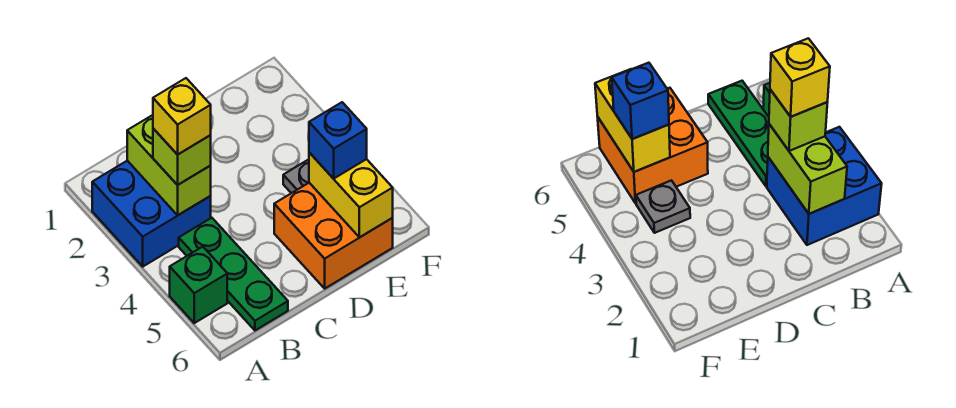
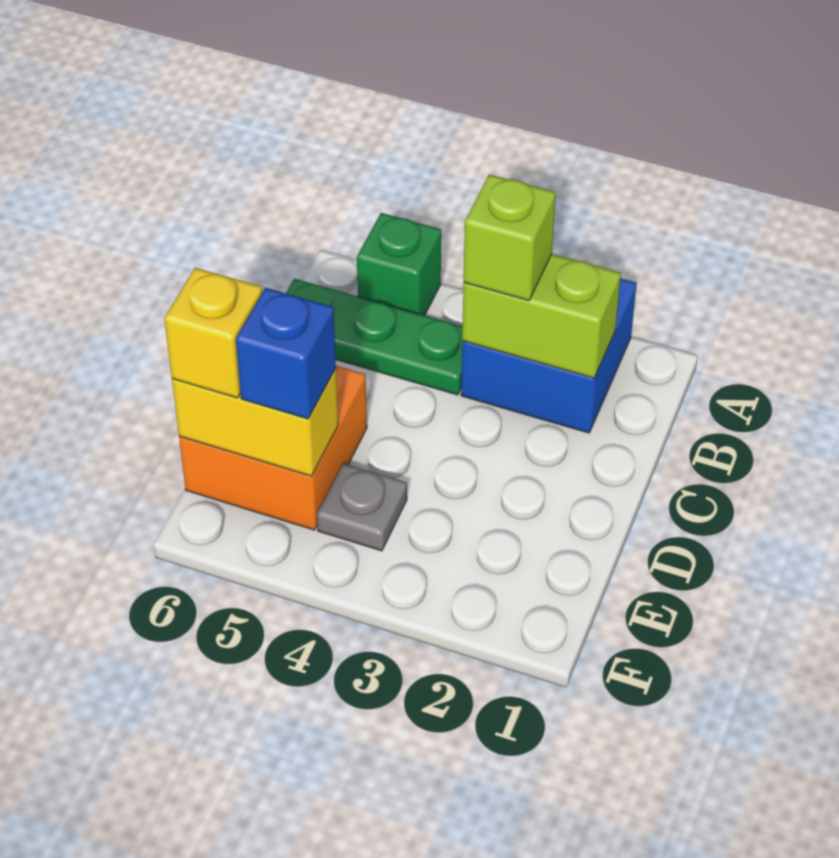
yellow brick B3 level 4 -> yellow brick E6 level 3

